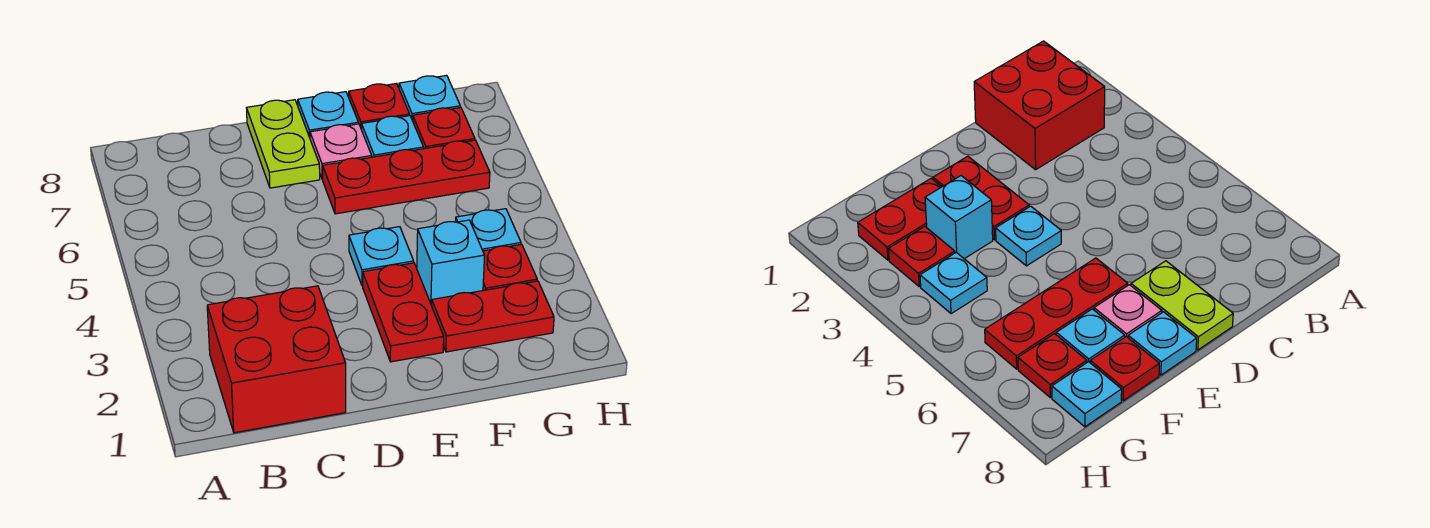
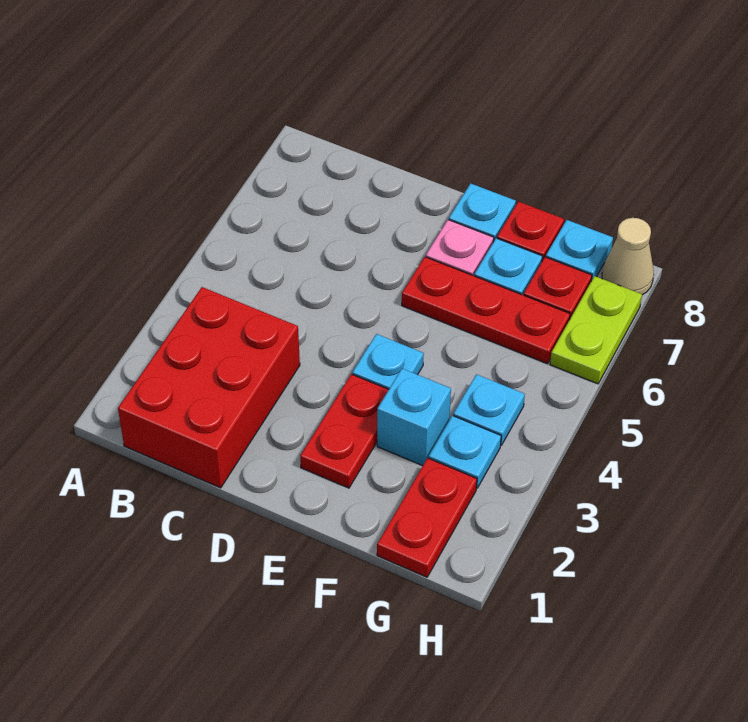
red brick B1:C2 level 1 -> red brick B1:C3 level 1
lime plate D7:D8 level 1 -> lime plate H6:H7 level 1
red plate F2:G2 level 1 -> red plate G1:G2 level 1
red plate G3 level 1 -> cyan plate G3 level 1
none -> tan cone H8 level 1

